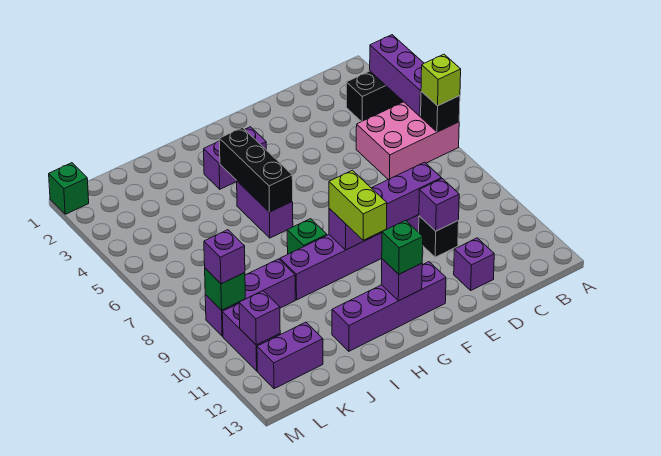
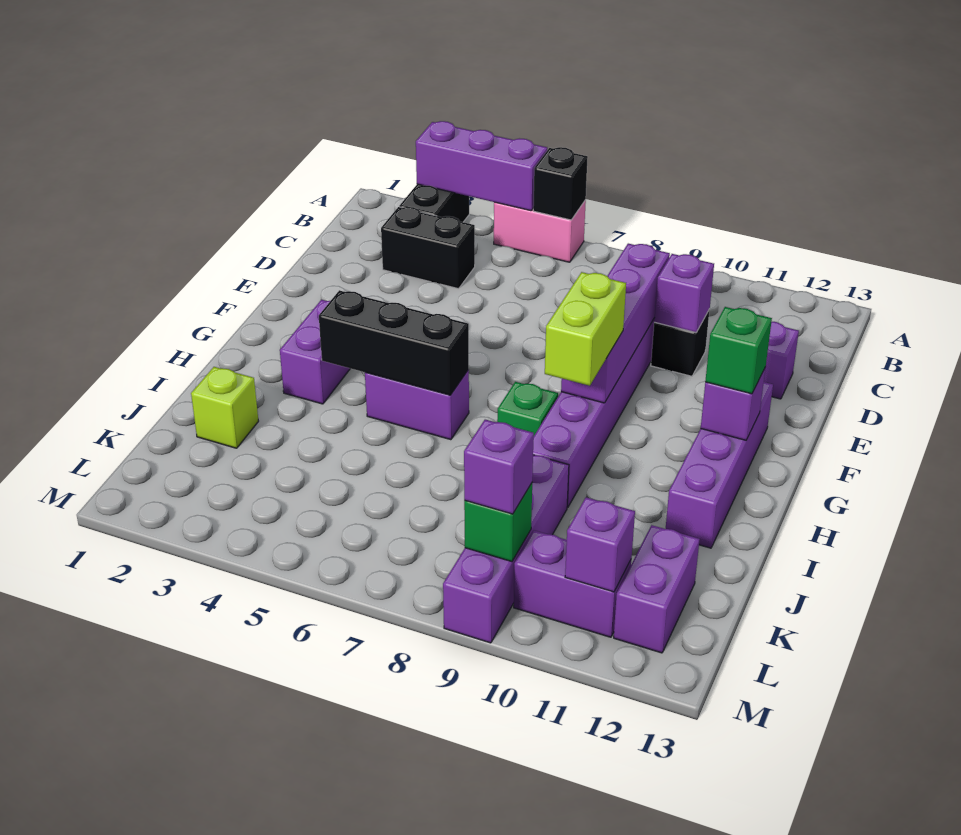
pink brick A5:C6 level 1 -> pink brick A5:A6 level 1
lime brick A6 level 3 -> lime brick J2 level 1
none -> black brick C3:C4 level 1
lime brick G9:G10 level 3 -> lime brick G9:H9 level 3
purple brick J9:L9 level 1 -> purple brick J9:M9 level 1
green brick M1 level 1 -> none

